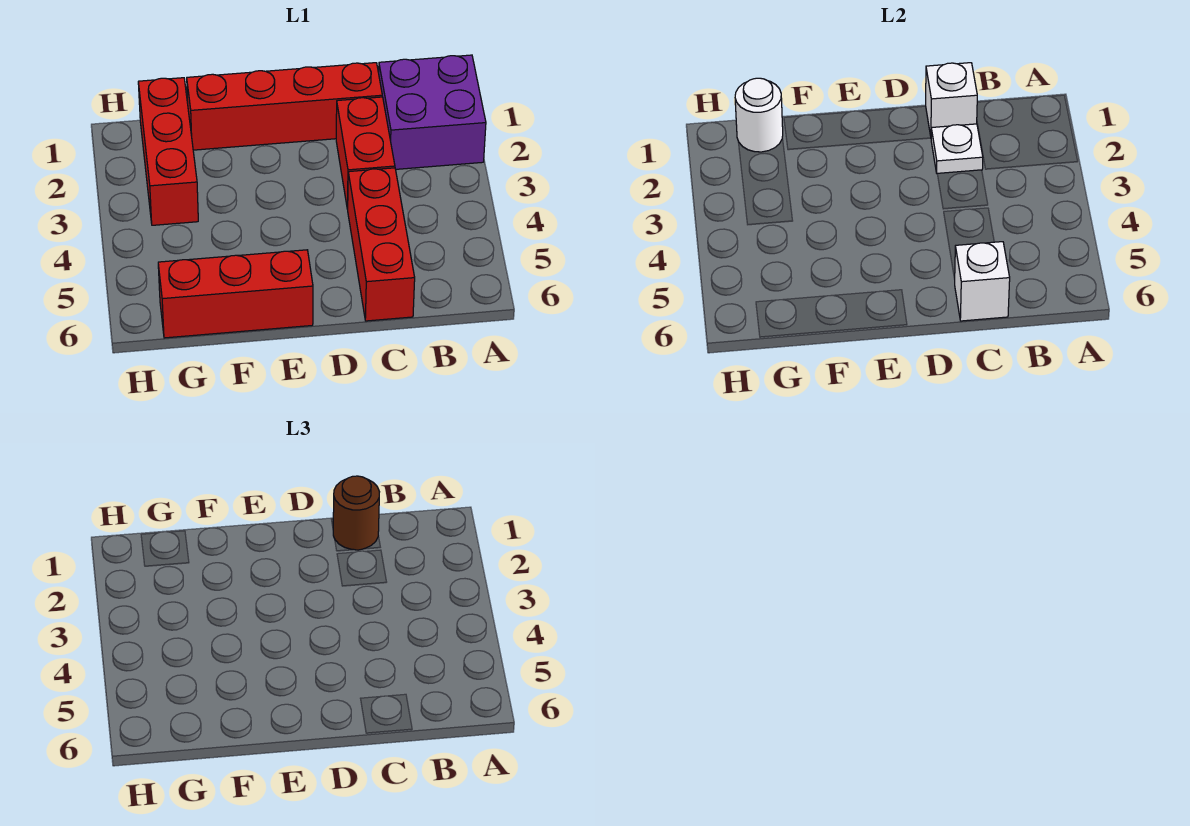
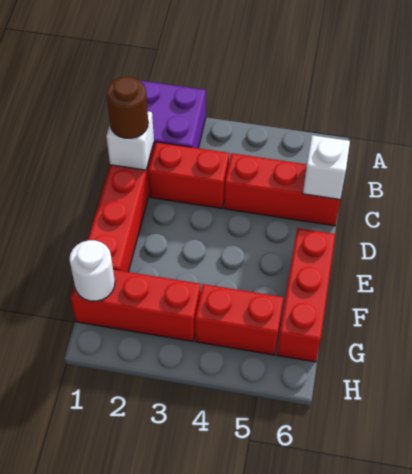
white plate C2 level 2 -> none
none -> red brick G4:G5 level 1

